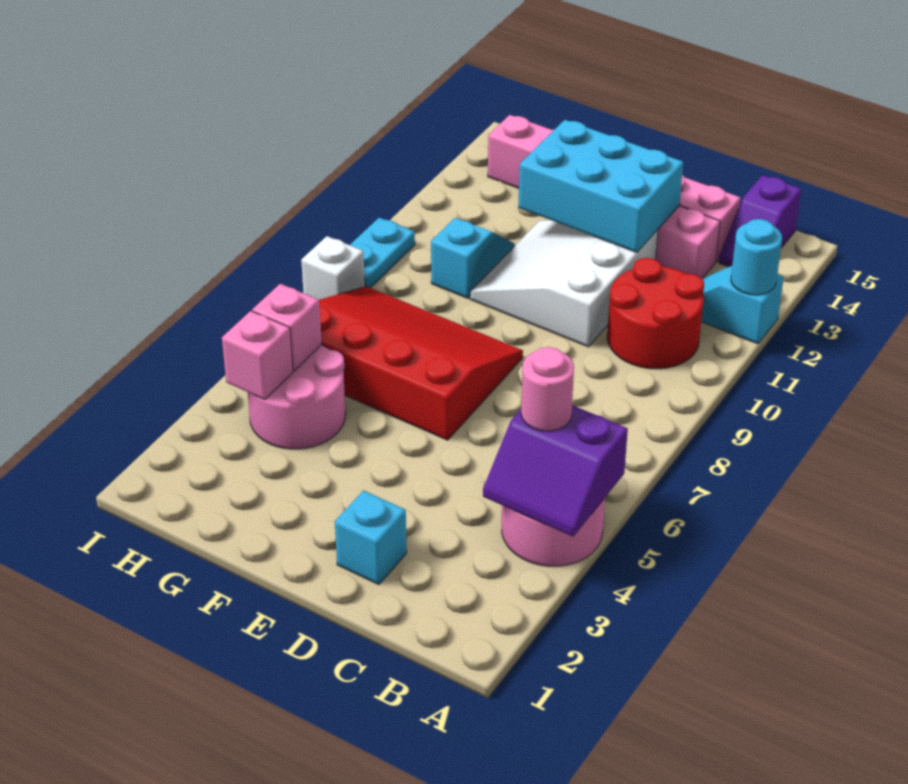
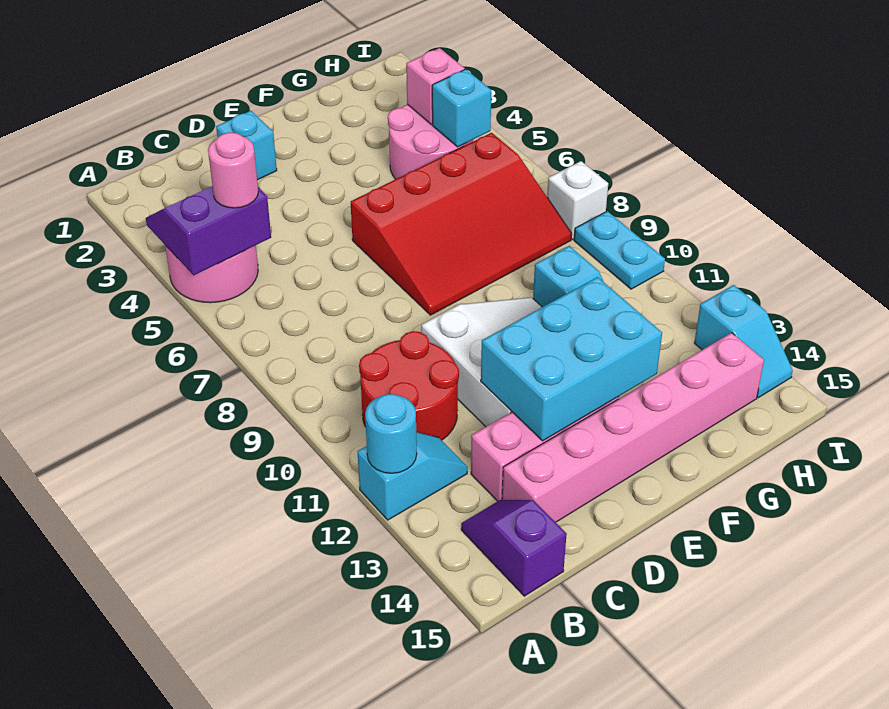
pink brick H5 level 2 -> cyan brick H5 level 2
none -> cyan slope I13:I14 level 1 top 13

